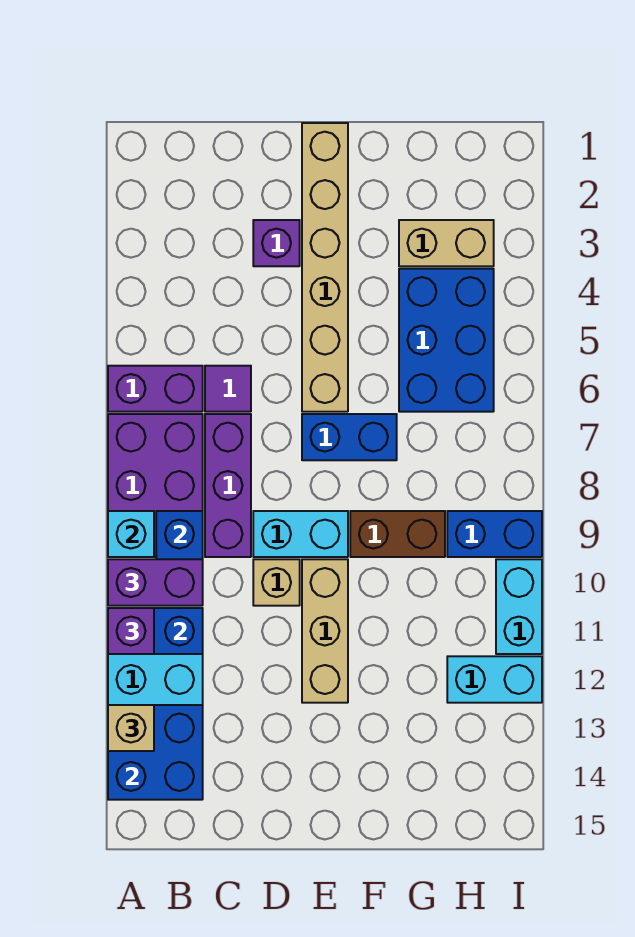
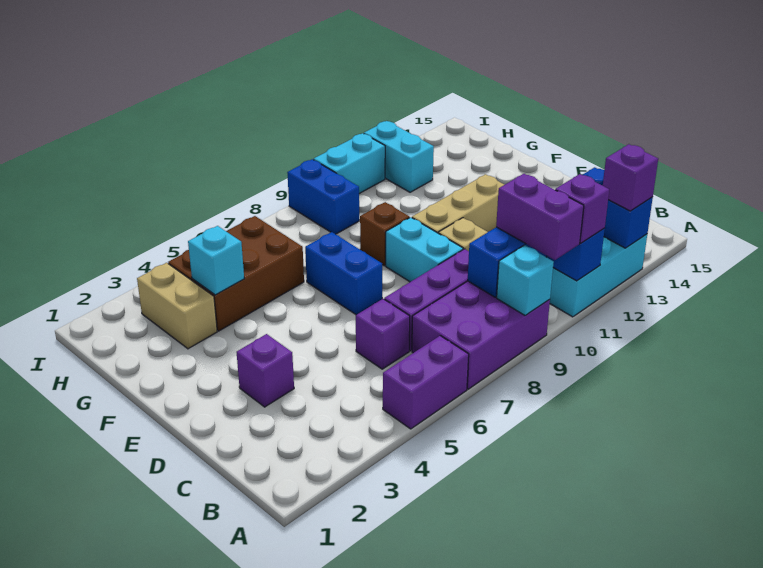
purple brick A6:B6 level 1 -> purple brick A5:A6 level 1
blue brick A13:B14 level 2 -> blue brick A13:B13 level 2
tan brick A13 level 3 -> purple brick A13 level 3
purple tile C6 level 1 -> purple brick C6 level 1
tan brick E1:E6 level 1 -> none
brown brick F9:G9 level 1 -> brown brick F9 level 1
blue brick G4:H6 level 1 -> brown brick G4:H6 level 1
none -> cyan brick G4 level 2

